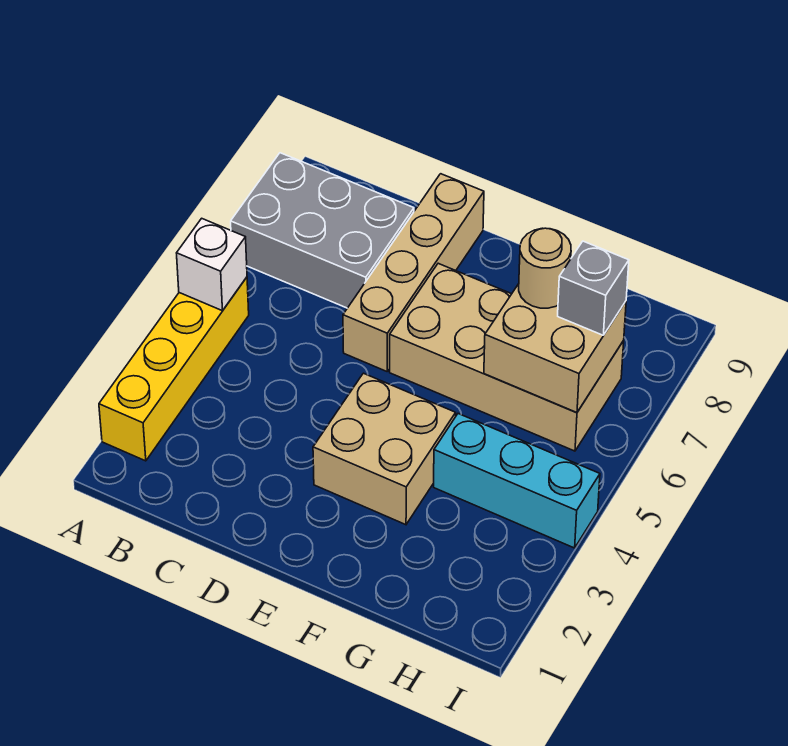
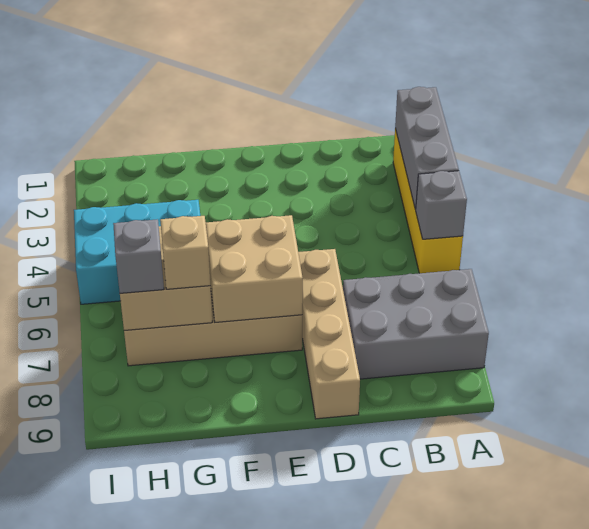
none -> grey brick A2:A4 level 2
white brick A5 level 2 -> grey brick A5 level 2
tan brick E3:F4 level 1 -> tan brick E6:F7 level 2
cyan brick G4:I4 level 1 -> cyan brick G4:I5 level 1
tan round brick G7 level 3 -> tan brick G7 level 3

